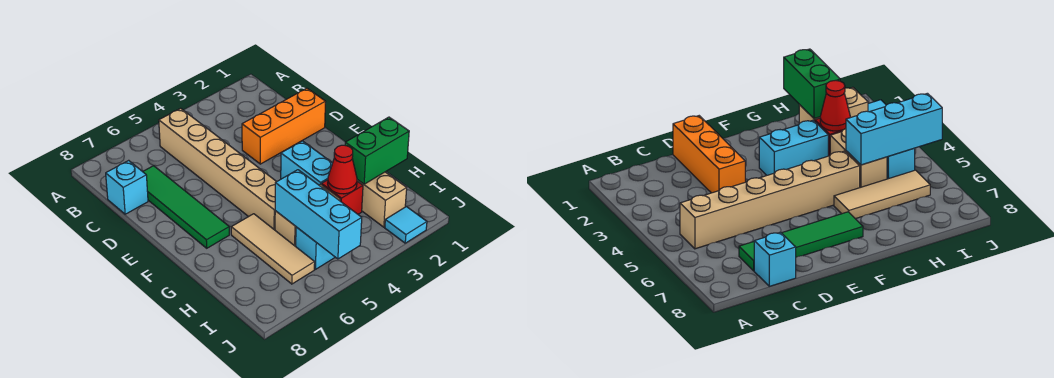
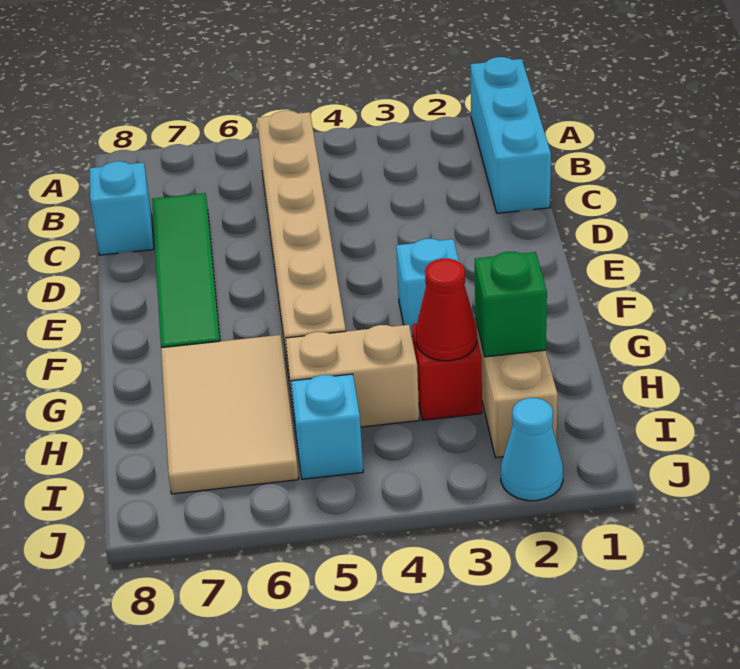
orange brick D1:D3 level 1 -> none
cyan brick F3:G3 level 1 -> cyan brick F3 level 1
tan tile G6:I6 level 1 -> tan tile G6:I7 level 1
green brick H1:H2 level 2 -> green brick H2 level 2
cyan brick H5:J5 level 2 -> cyan brick A1:C1 level 1
cyan tile J2 level 1 -> cyan cone J2 level 1

